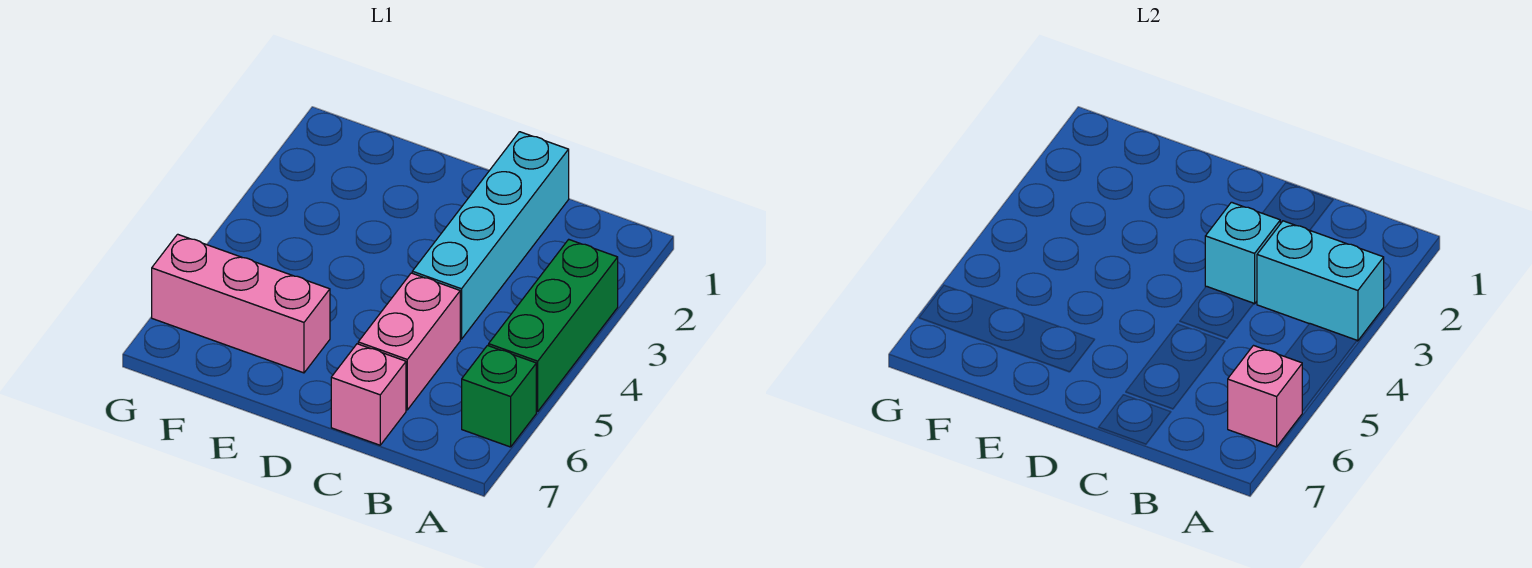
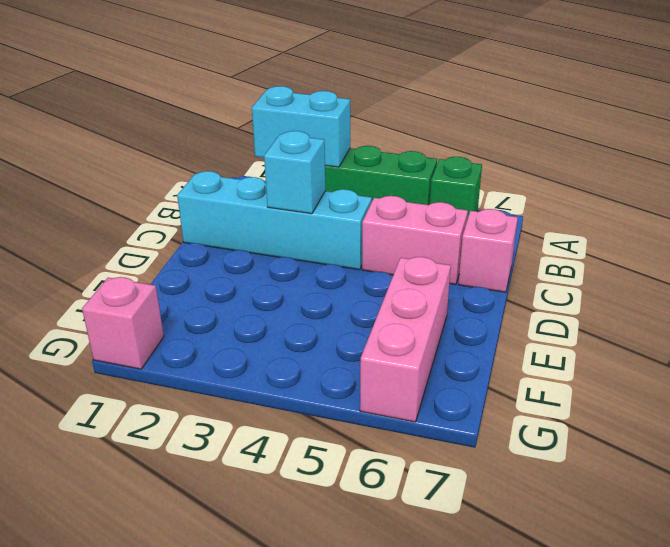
cyan brick A3:B3 level 2 -> cyan brick A2:A3 level 2
pink brick A6 level 2 -> pink brick G1 level 1

